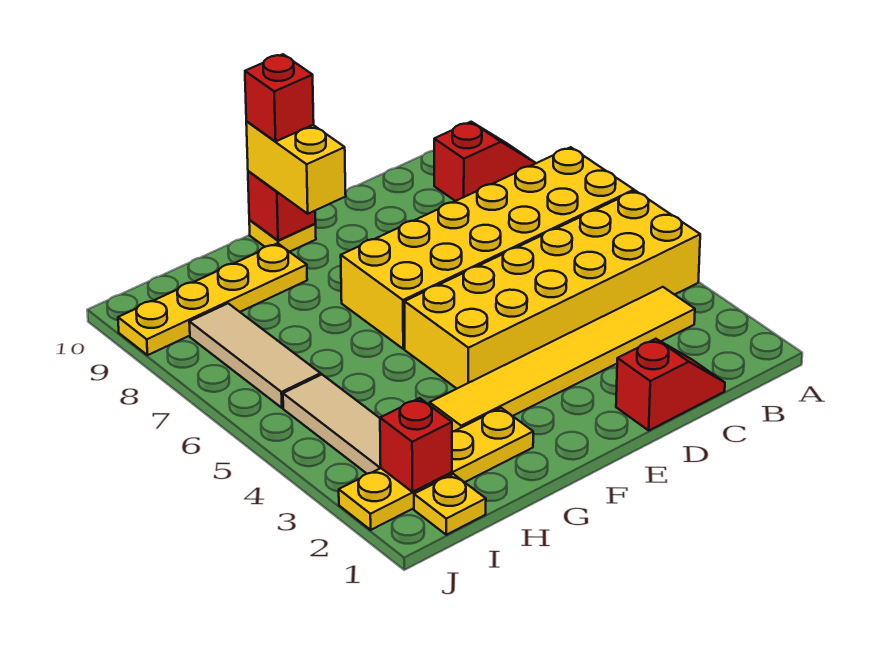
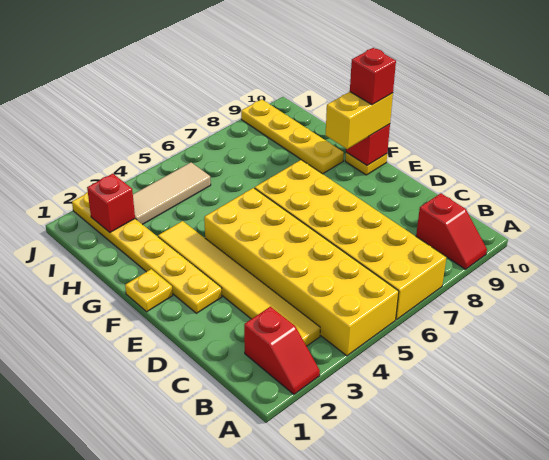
red slope C1:D1 level 1 top D -> red slope A2:B2 level 1 top B
yellow plate G2:J2 level 1 -> yellow plate E2:J2 level 1
yellow plate I1 level 1 -> yellow plate F1 level 1
tan tile I6:I8 level 1 -> none

